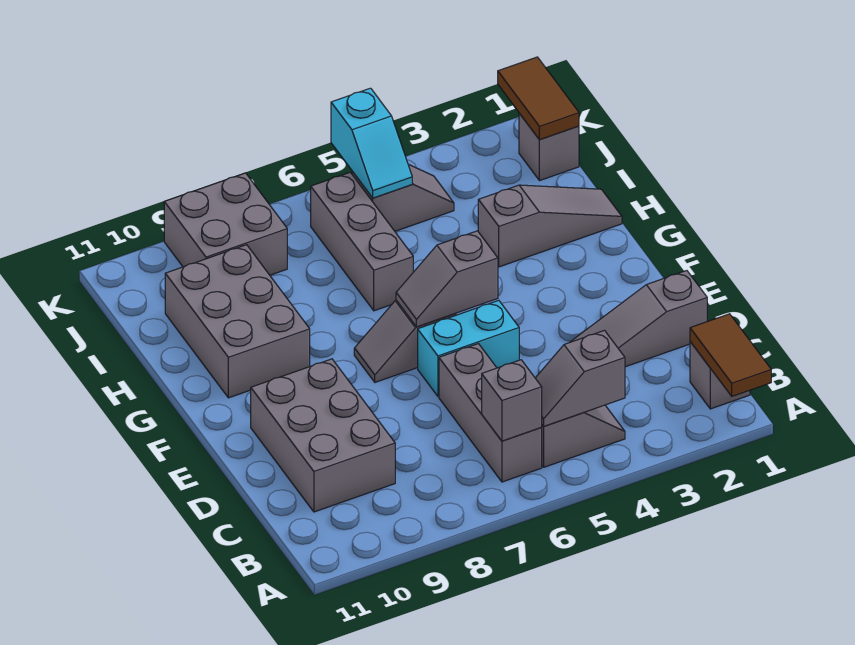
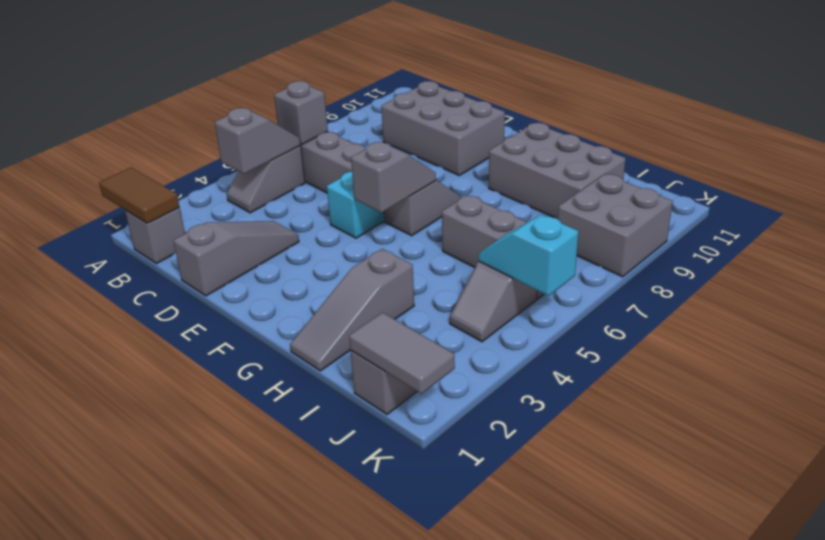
brown tile J1:K1 level 2 -> grey tile J1:K1 level 2

